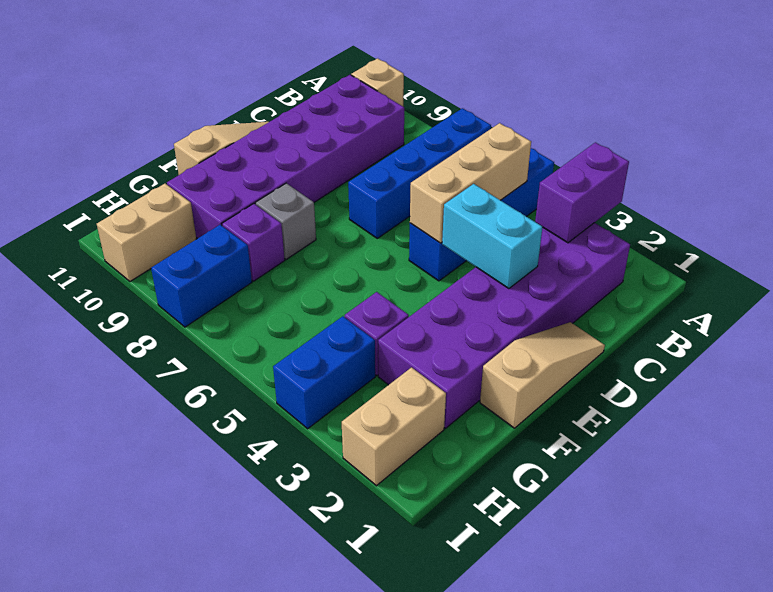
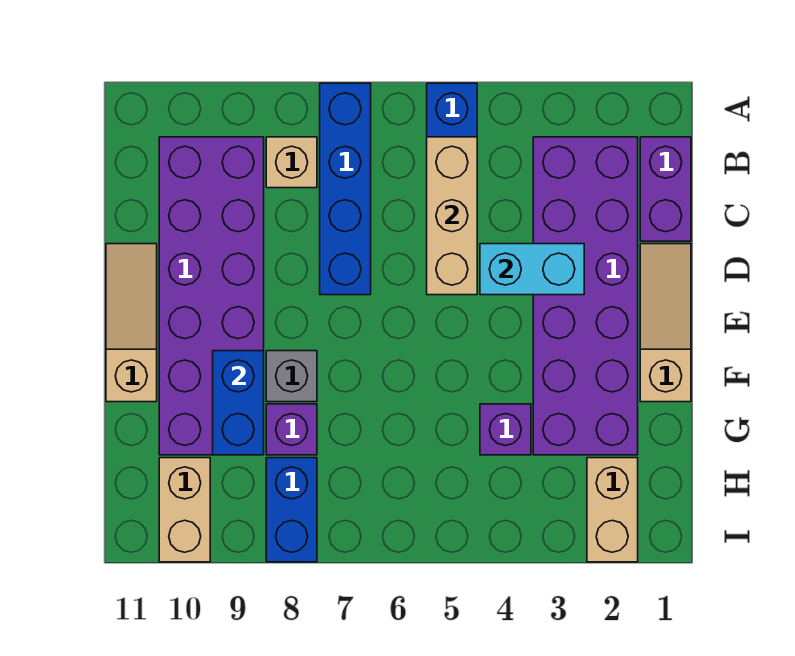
purple brick A3:B3 level 2 -> purple brick B1:C1 level 1
tan brick A10 level 1 -> tan brick B8 level 1
blue brick H4:I4 level 1 -> blue brick F9:G9 level 2

